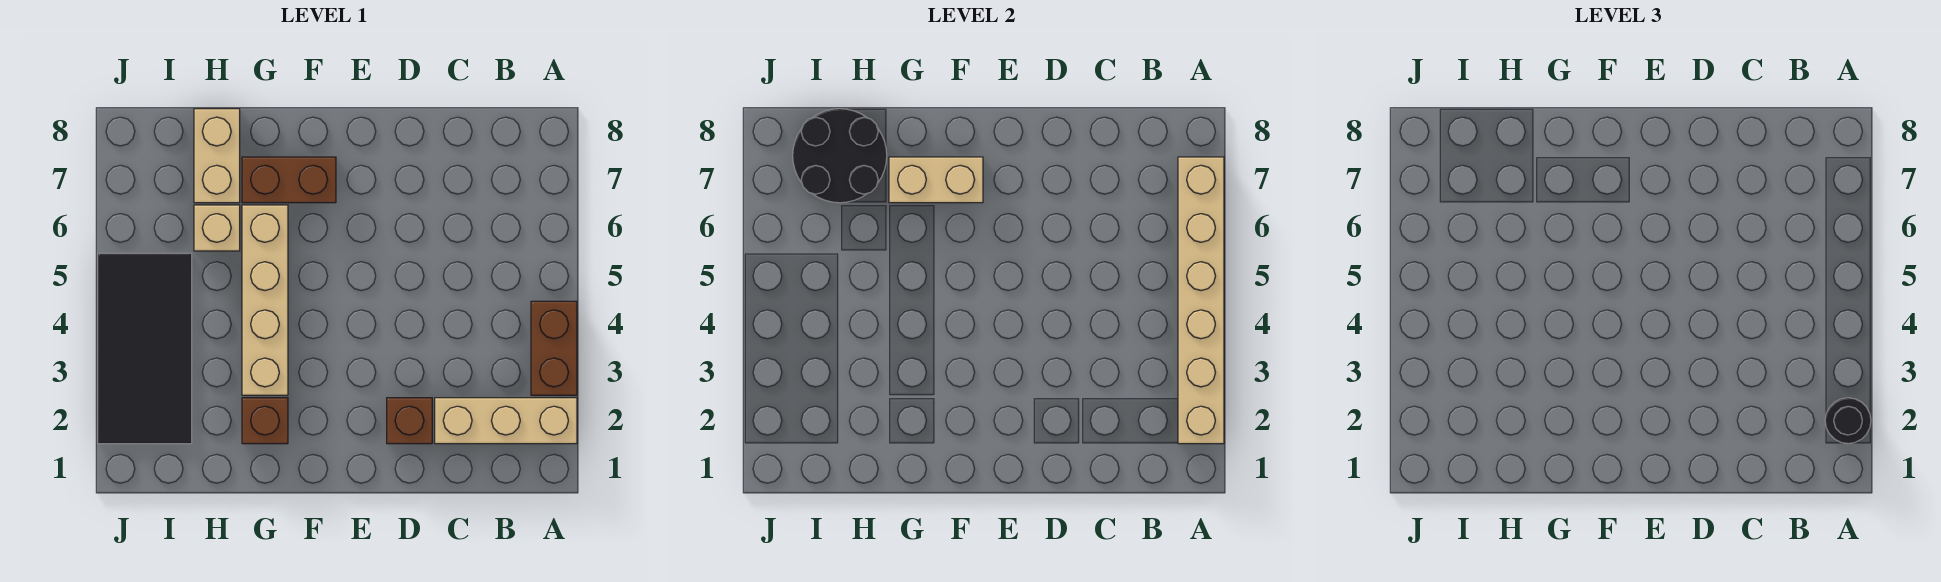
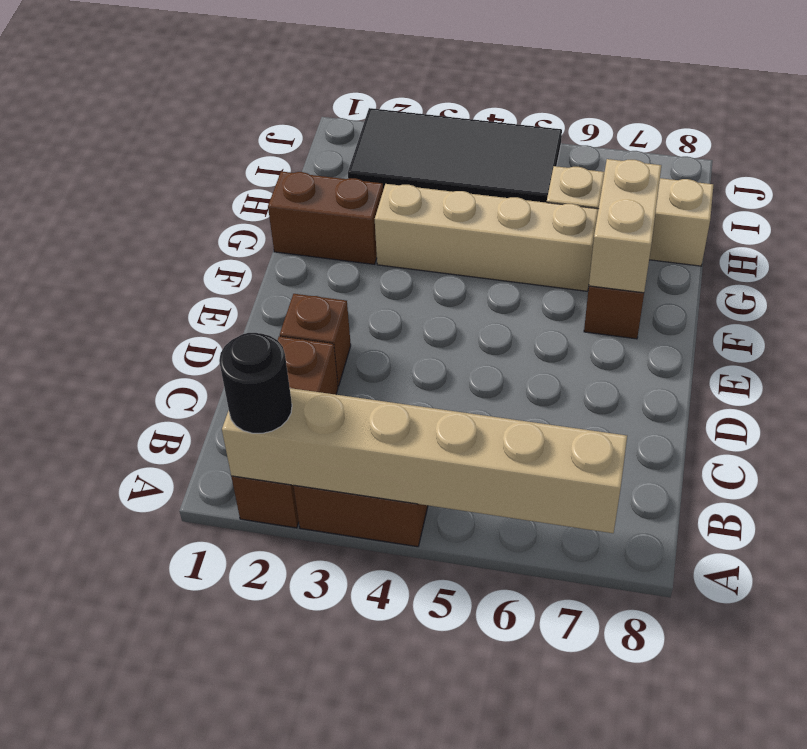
tan brick A2:C2 level 1 -> brown brick A2:C2 level 1
brown brick G2 level 1 -> brown brick G1:G2 level 1
black round brick H7:I8 level 2 -> none

